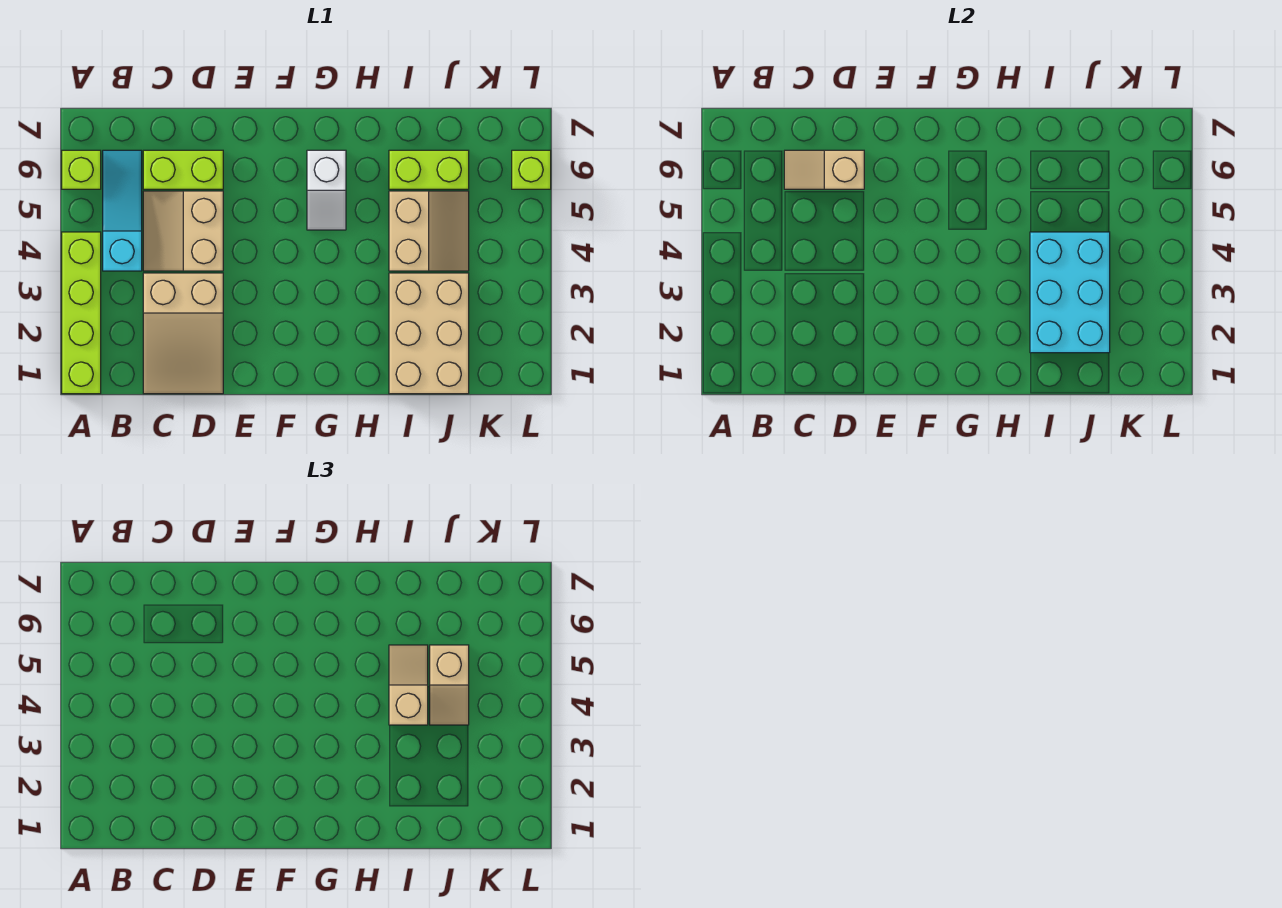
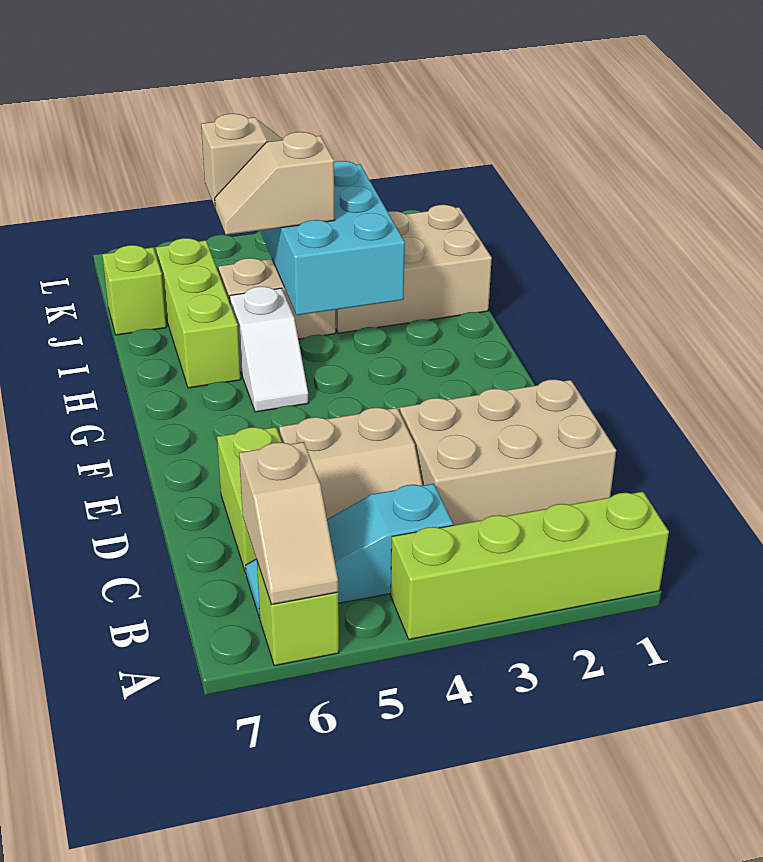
tan slope C1:D3 level 1 top 3 -> tan brick C1:D3 level 1
tan slope C6:D6 level 2 top D -> tan slope A6:B6 level 2 top B
white slope G5:G6 level 1 top 6 -> white slope G5:H5 level 1 top H
cyan brick I2:J4 level 2 -> cyan brick H3:J4 level 2
lime brick I6:J6 level 1 -> lime brick H6:J6 level 1
lime brick L6 level 1 -> lime brick J7 level 1

